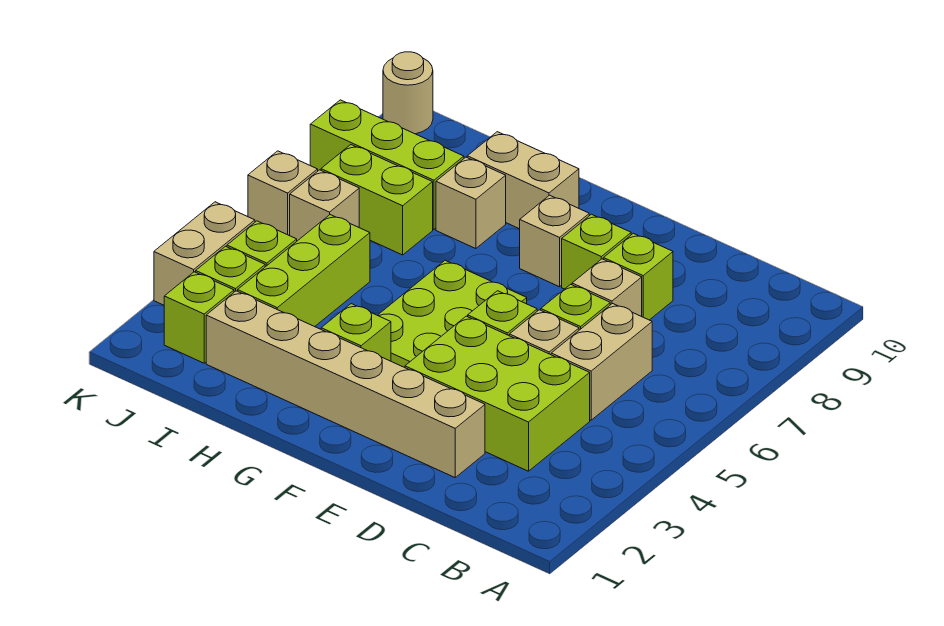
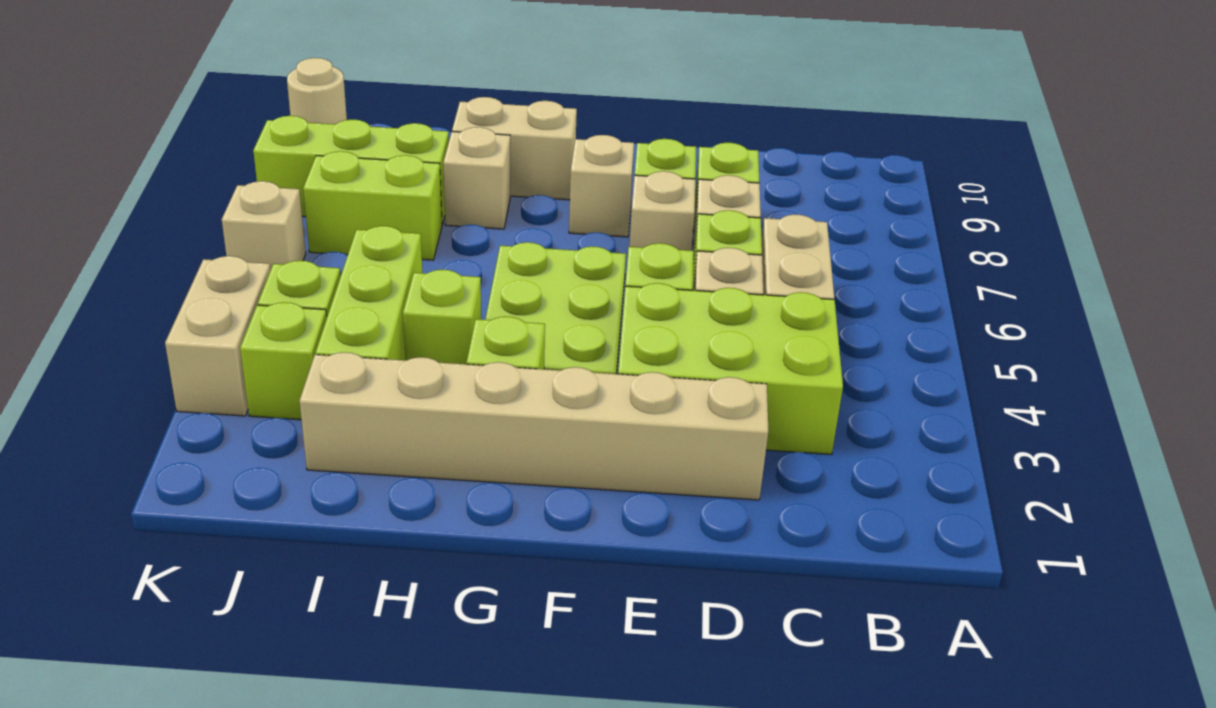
lime brick J2 level 1 -> lime brick H4 level 1
tan brick J6 level 1 -> tan brick E7 level 1

